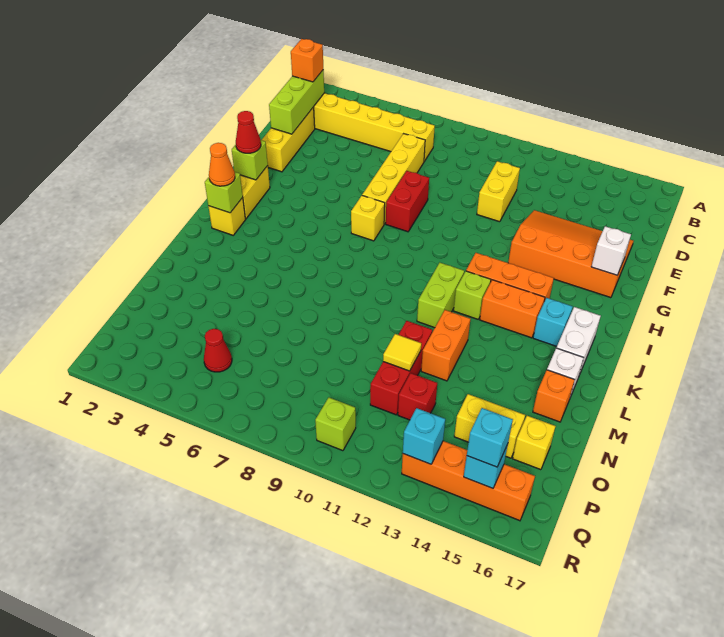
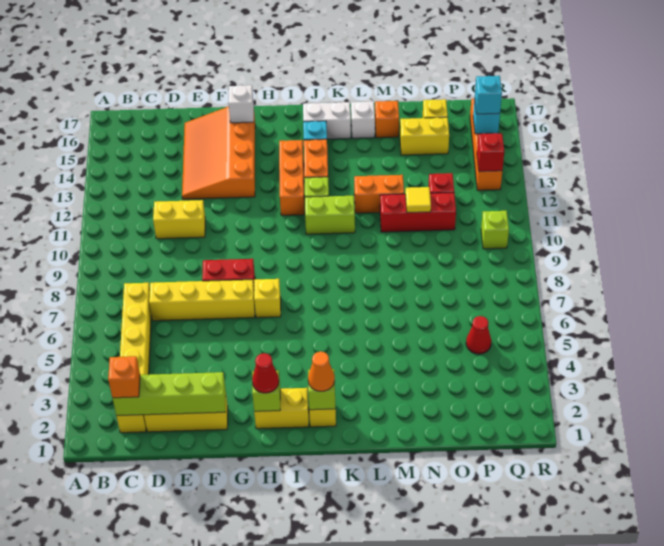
lime brick C2:E2 level 2 -> lime brick C2:F2 level 2
yellow brick O14:O15 level 1 -> yellow brick N15:O15 level 1
cyan brick Q13 level 2 -> red brick Q13 level 2

